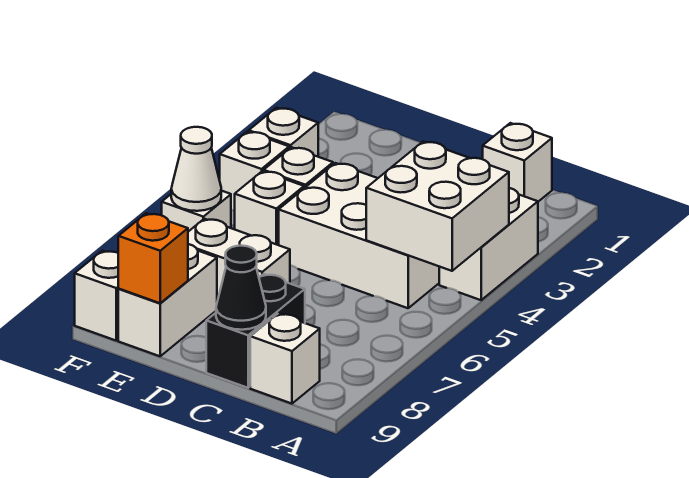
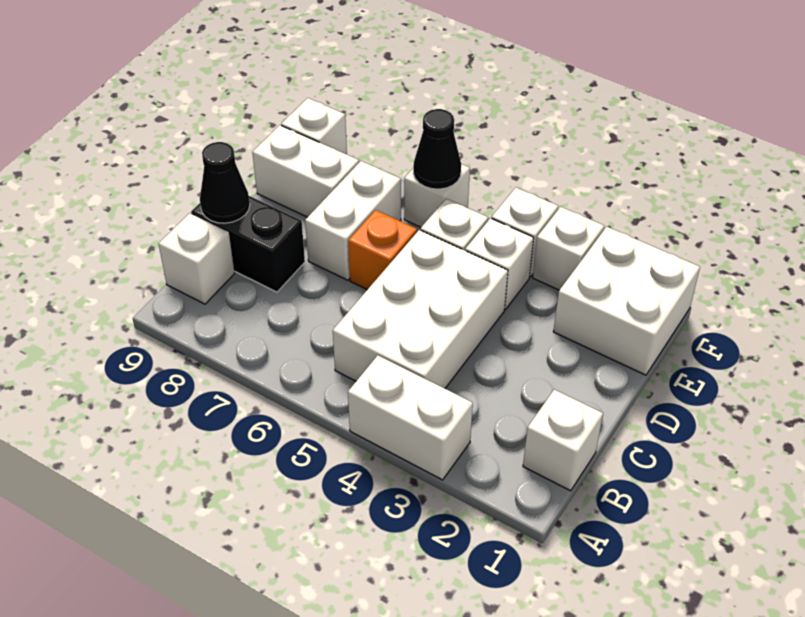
white brick A4:B5 level 2 -> white brick E1:F2 level 1
orange brick E9 level 2 -> orange brick D6 level 1
white cone F6 level 2 -> black cone F6 level 2

